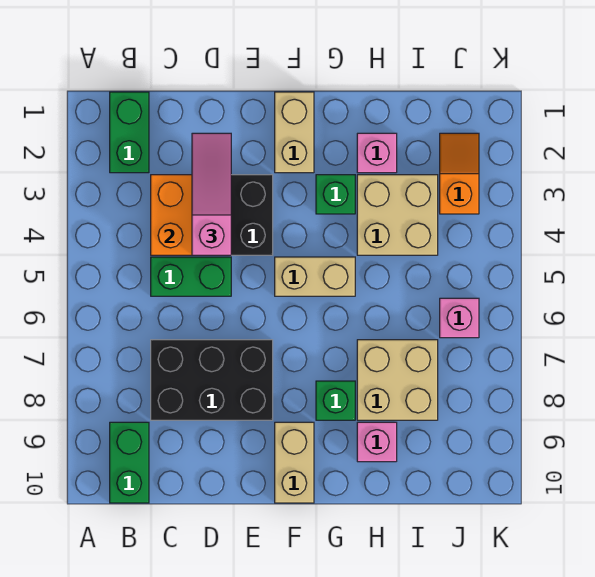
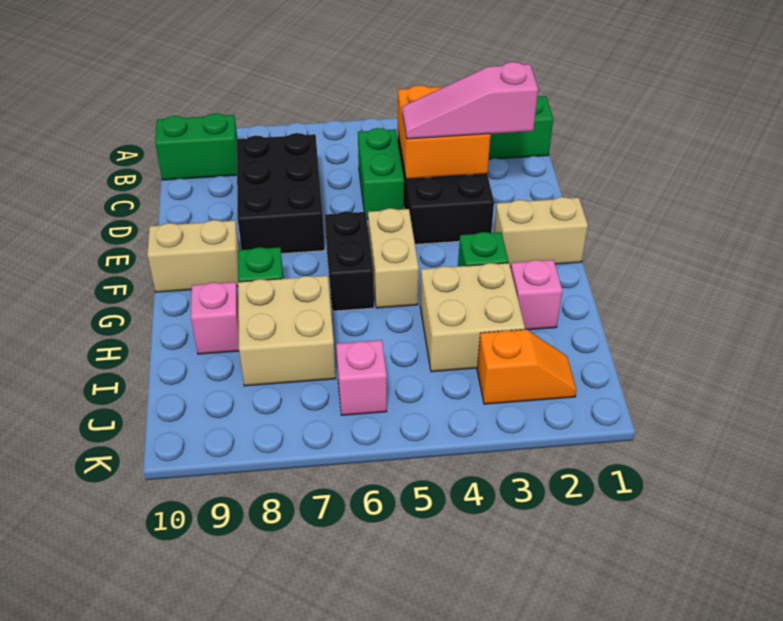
pink slope D2:D4 level 3 top 4 -> pink slope D2:D4 level 3 top 2
none -> black brick F6:G6 level 1

